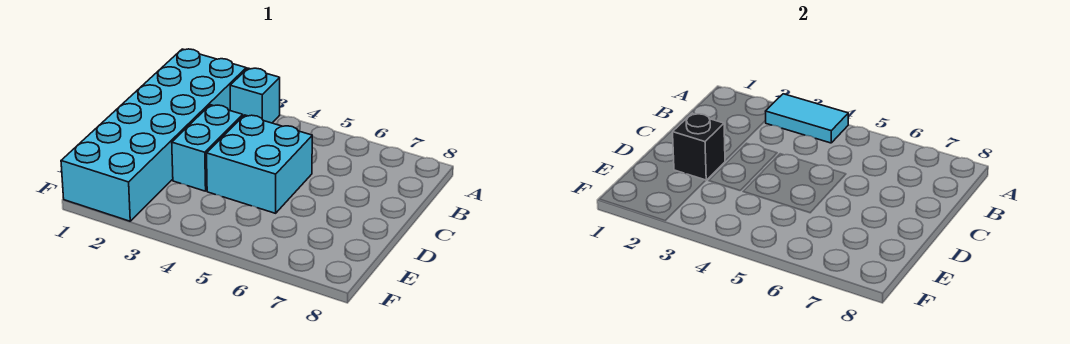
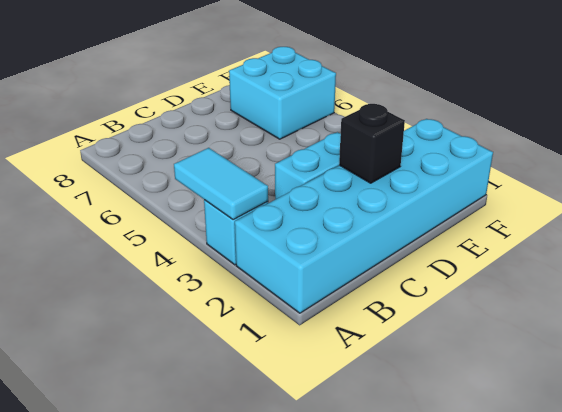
cyan brick C4:D5 level 1 -> cyan brick E6:F7 level 1

